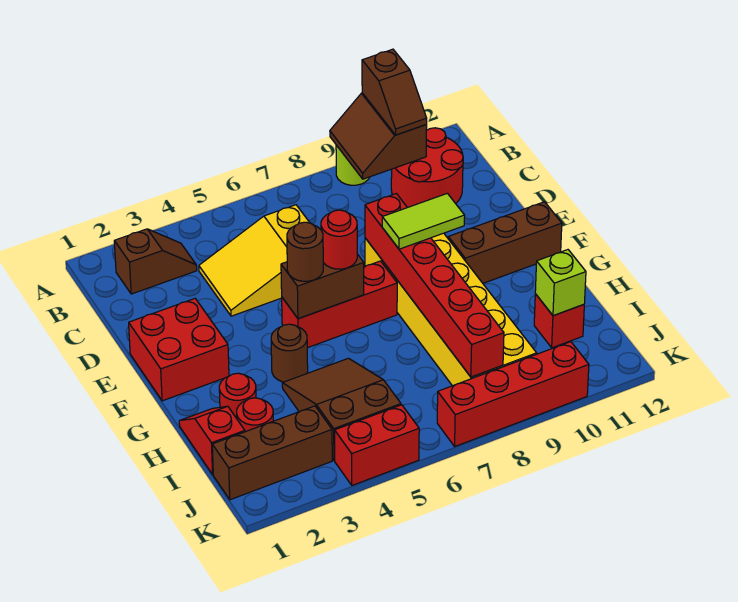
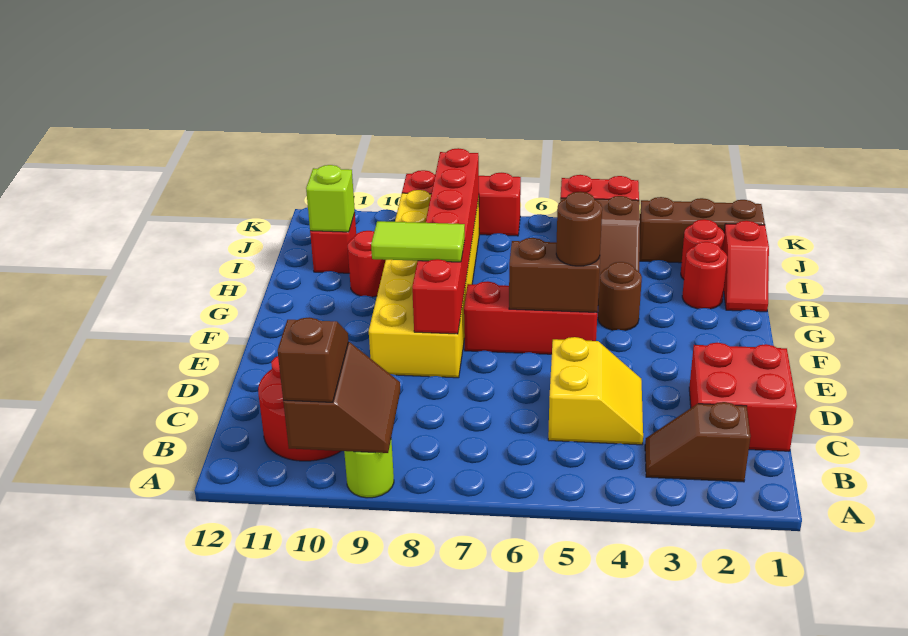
yellow slope C4:D6 level 1 top 6 -> yellow slope C4:D5 level 1 top 5
red brick E1:F2 level 1 -> red brick C1:D2 level 1
red round brick F6 level 3 -> red round brick H10 level 1
brown brick F10:F12 level 1 -> none
red brick K7:K10 level 1 -> red brick K7:K9 level 1

